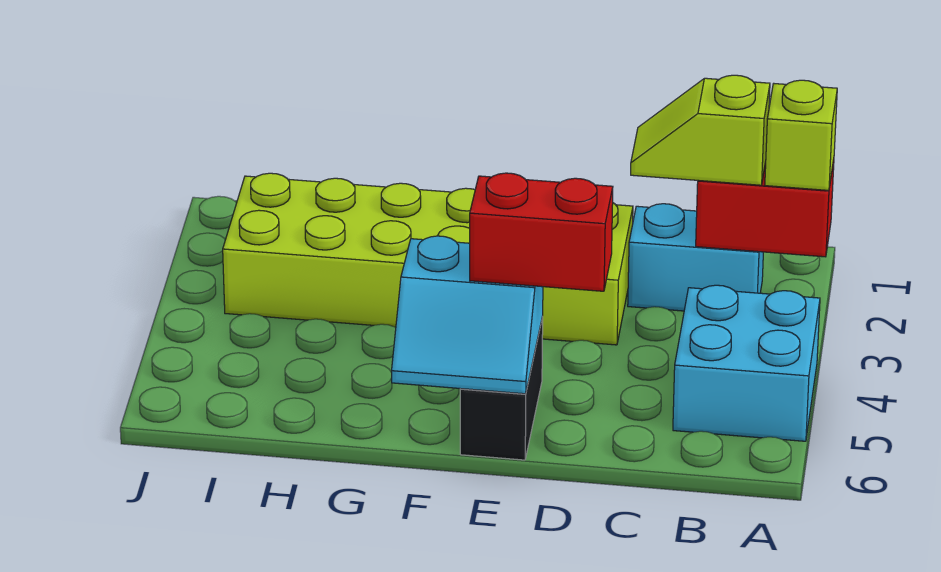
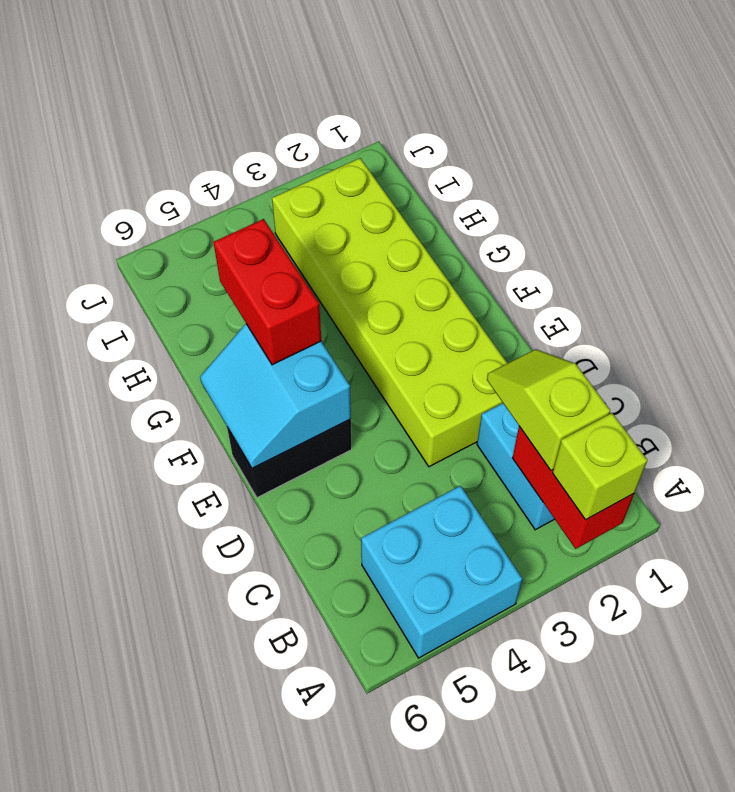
red brick D5:E5 level 3 -> red brick F5:G5 level 3

